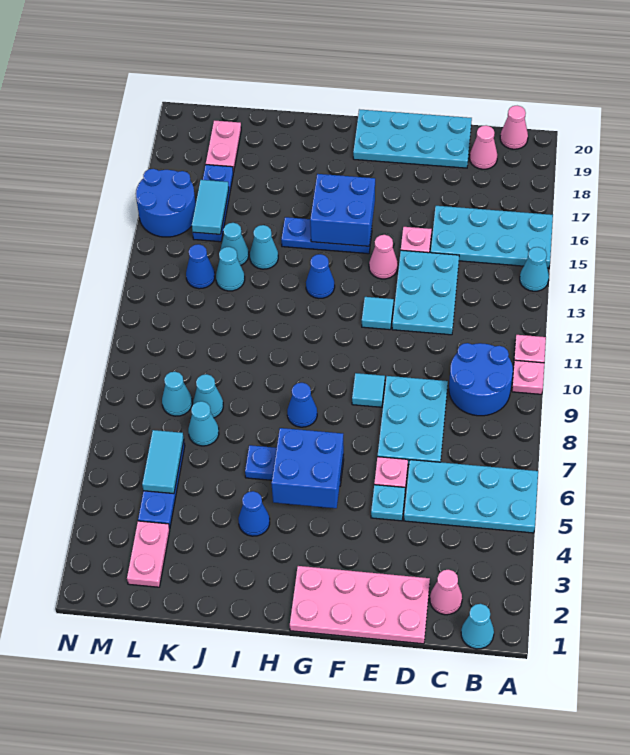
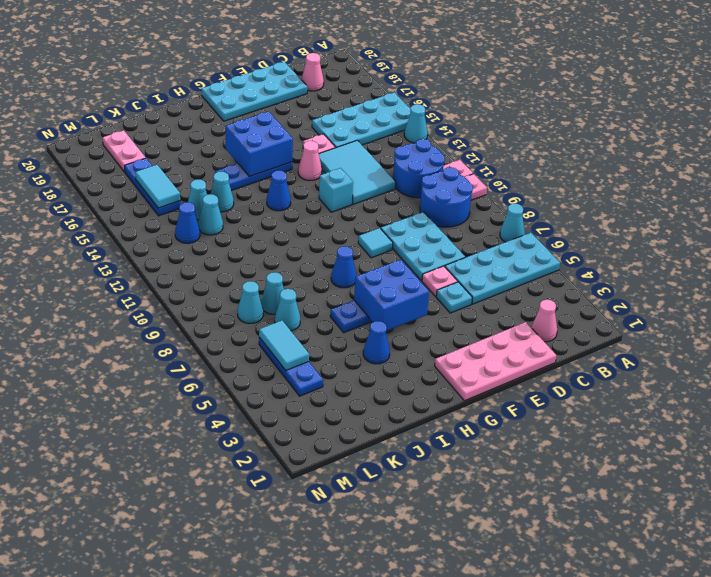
cyan cone B1 level 1 -> cyan cone A7 level 1
pink cone B20 level 1 -> none
cyan plate D12:E14 level 1 -> cyan tile D12:E14 level 1
cyan tile F12 level 1 -> cyan brick F12 level 1
pink plate L2:L3 level 1 -> none
blue round brick M15:N16 level 1 -> blue round brick B11:C12 level 1

